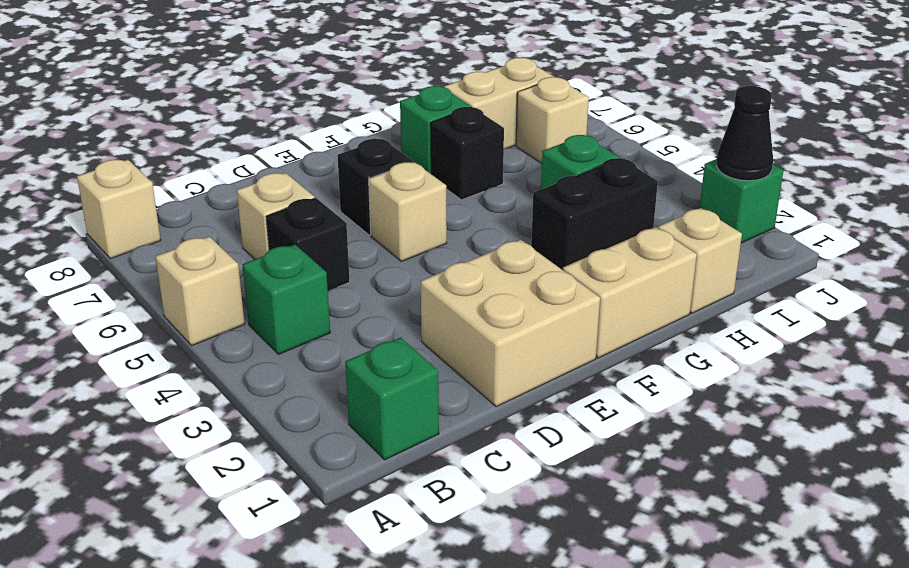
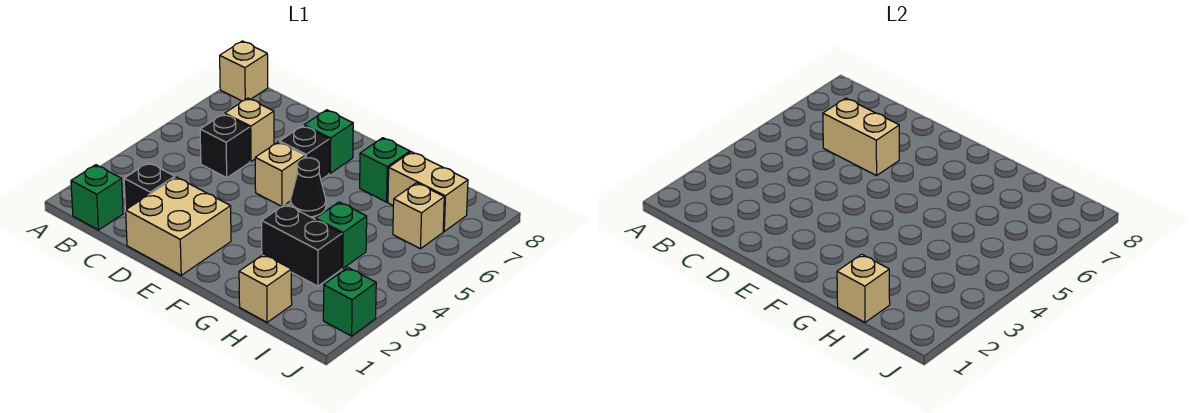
tan brick A5 level 1 -> tan brick H1 level 2
green brick B4 level 1 -> green brick E7 level 1
tan brick F1:G1 level 1 -> tan brick C6:D6 level 2
black brick G6 level 1 -> black brick C2 level 1
black cone J2 level 2 -> black cone F5 level 1

